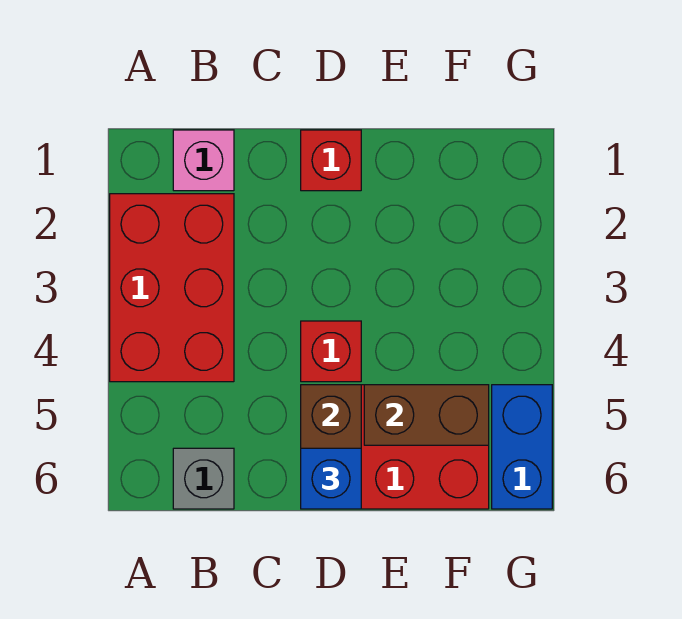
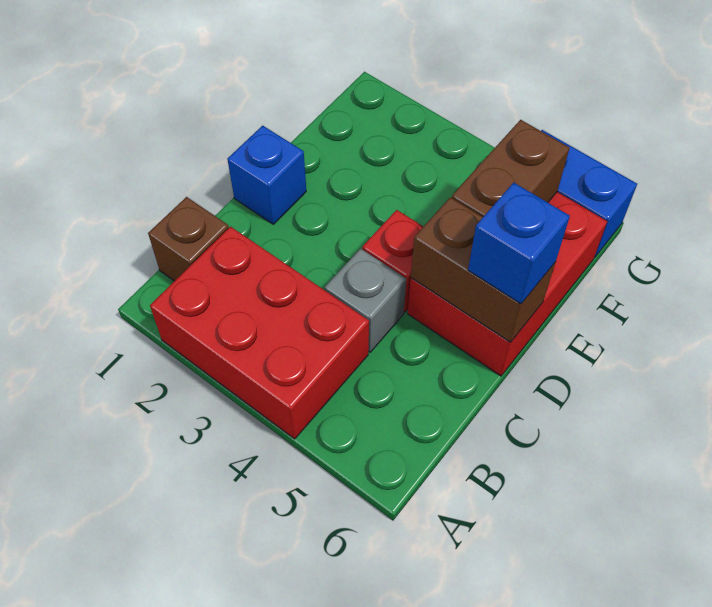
pink brick B1 level 1 -> brown brick B1 level 1
grey brick B6 level 1 -> grey brick C4 level 1
red brick D1 level 1 -> blue brick D1 level 1

